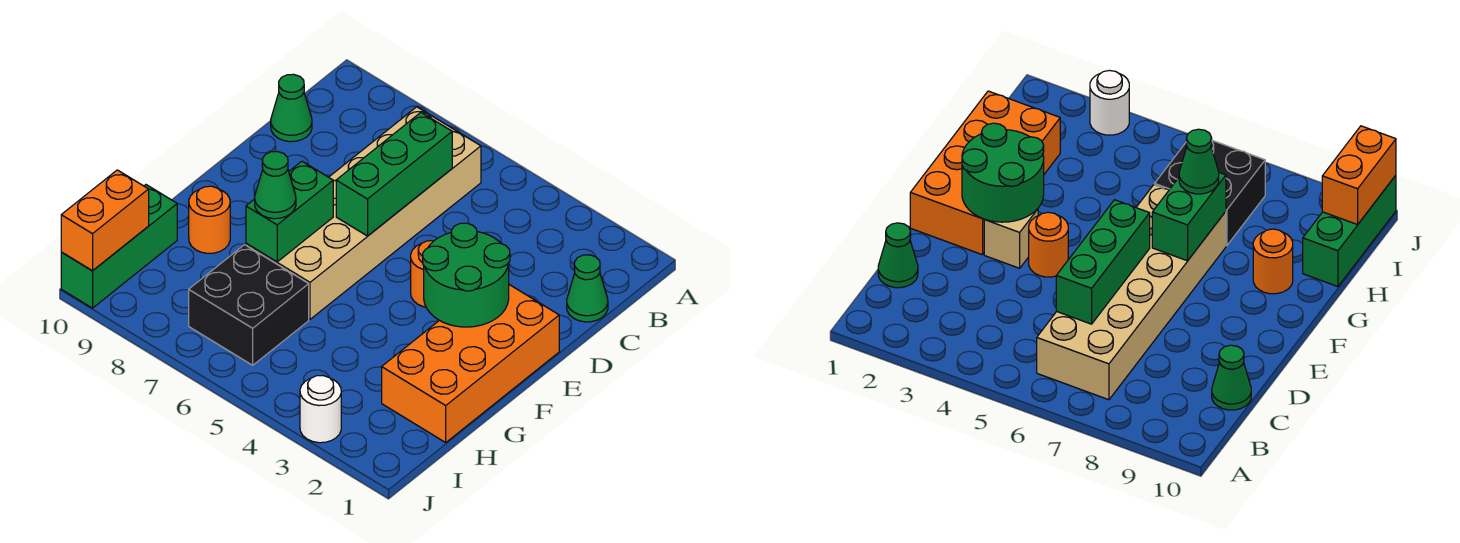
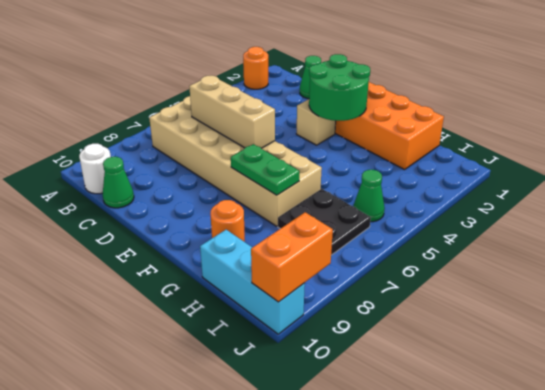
green brick C6:E6 level 2 -> tan brick C6:E6 level 2
orange round brick E4 level 1 -> orange round brick A2 level 1
green brick F7:G7 level 2 -> green plate F7:G7 level 2
green cone G7 level 3 -> green cone I5 level 1
black brick H6:I7 level 1 -> black plate H6:I7 level 1
green brick H10:J10 level 1 -> cyan brick H10:J10 level 1
orange brick I10:J10 level 2 -> orange brick J9:J10 level 2
white round brick J3 level 1 -> white round brick B10 level 1

